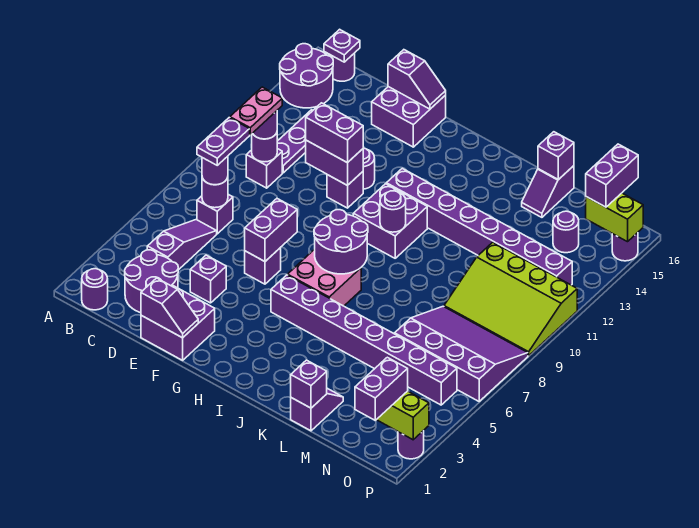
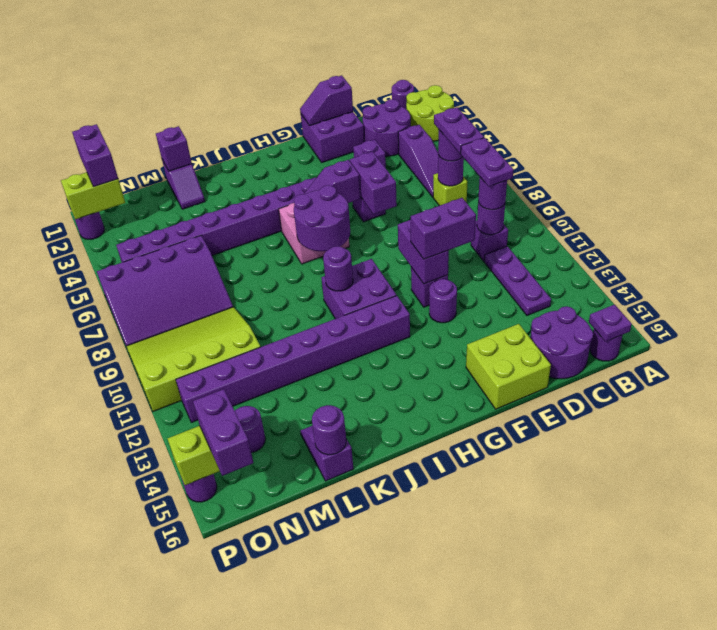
none -> lime round brick A2:B3 level 1
purple round brick A14:B15 level 1 -> purple round brick C15:D16 level 1
purple brick C7 level 1 -> lime brick C7 level 1
pink plate C9:C10 level 4 -> purple plate C9:C10 level 4
purple brick E11:F11 level 2 -> purple brick F10:F11 level 2
purple brick E15:F16 level 1 -> lime brick E15:F16 level 1
purple slope E16:F16 level 2 top E -> purple slope G6:H6 level 2 top G
purple brick L16 level 2 -> purple round brick L16 level 2

